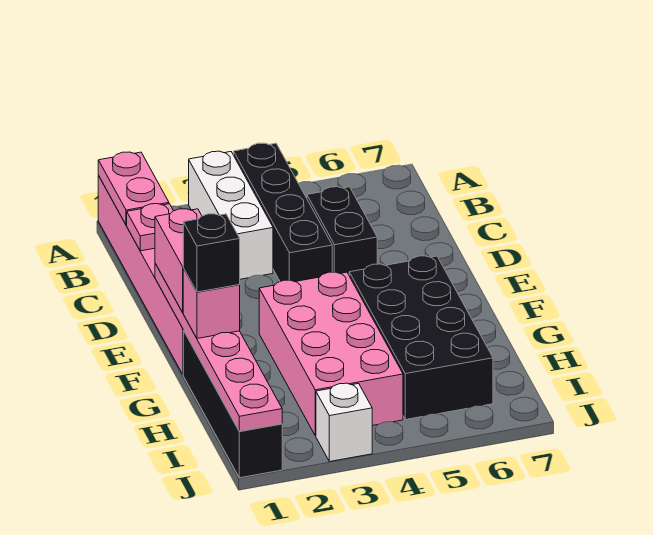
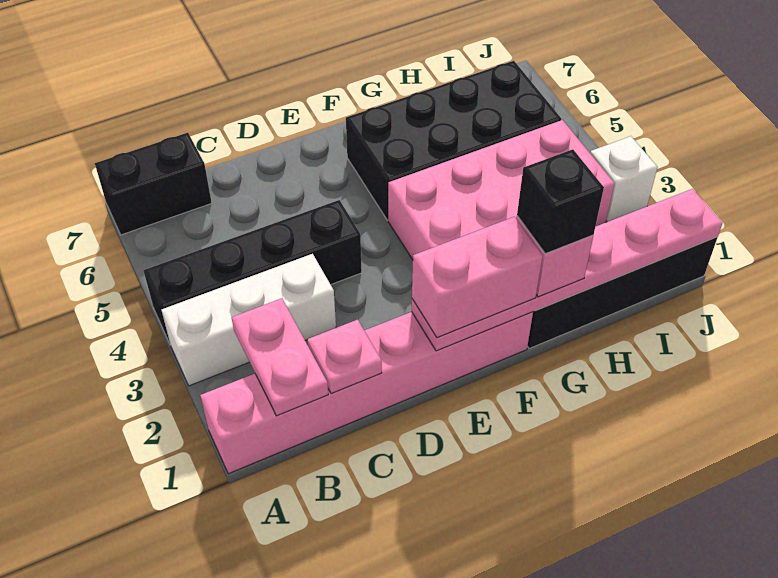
pink plate A1:B1 level 2 -> pink plate B1:B2 level 2
black brick C5:D5 level 1 -> black brick A7:B7 level 1

